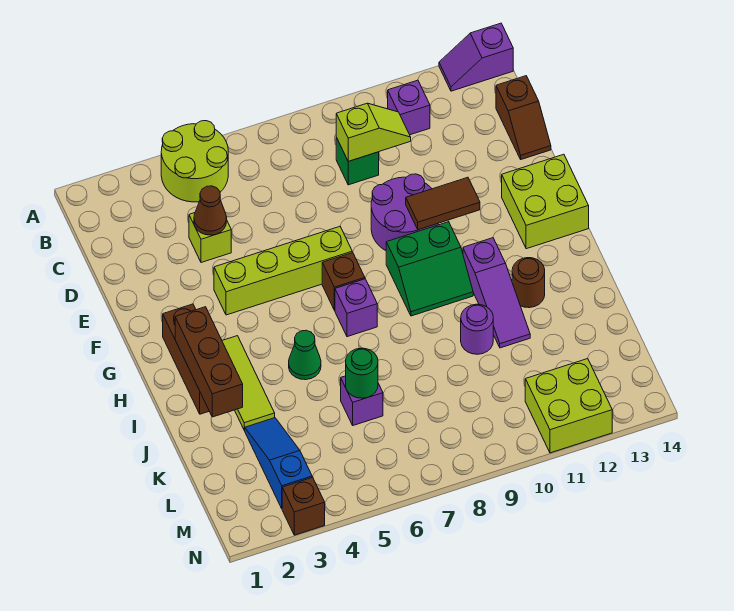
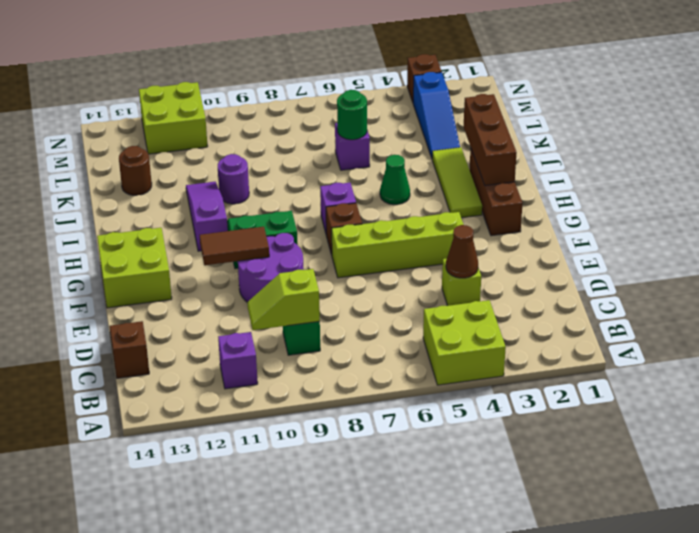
lime round brick A4:B5 level 1 -> lime brick A4:B5 level 1
purple slope A13:A14 level 1 top 14 -> none
brown round brick I12 level 1 -> brown round brick K13 level 1

